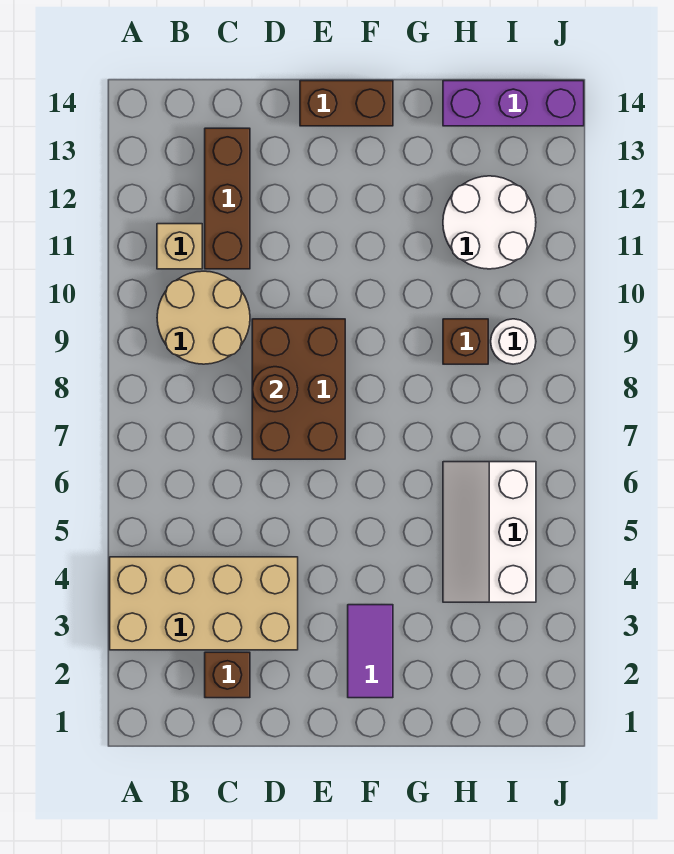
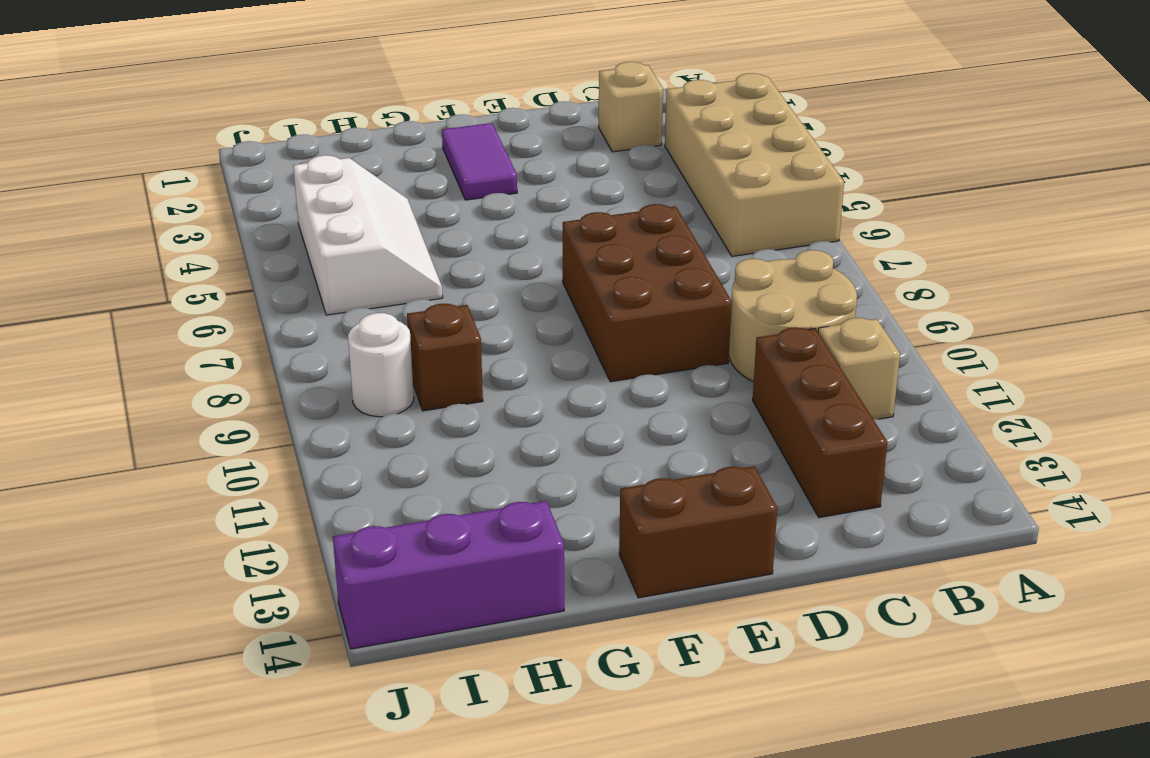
tan brick A3:D4 level 1 -> tan brick A3:B6 level 1
brown brick C2 level 1 -> tan brick C2 level 1
brown round brick D8 level 2 -> none
white round brick H11:I12 level 1 -> none

